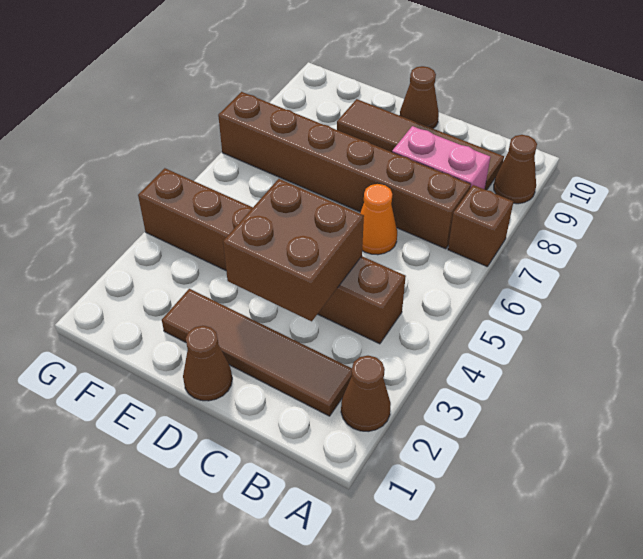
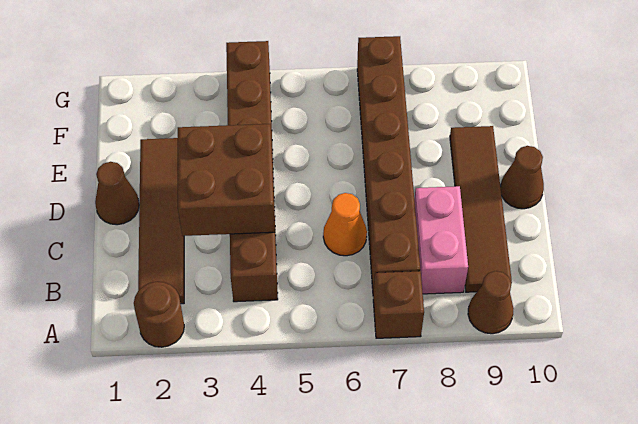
brown cone A2 level 1 -> brown round brick A2 level 1

